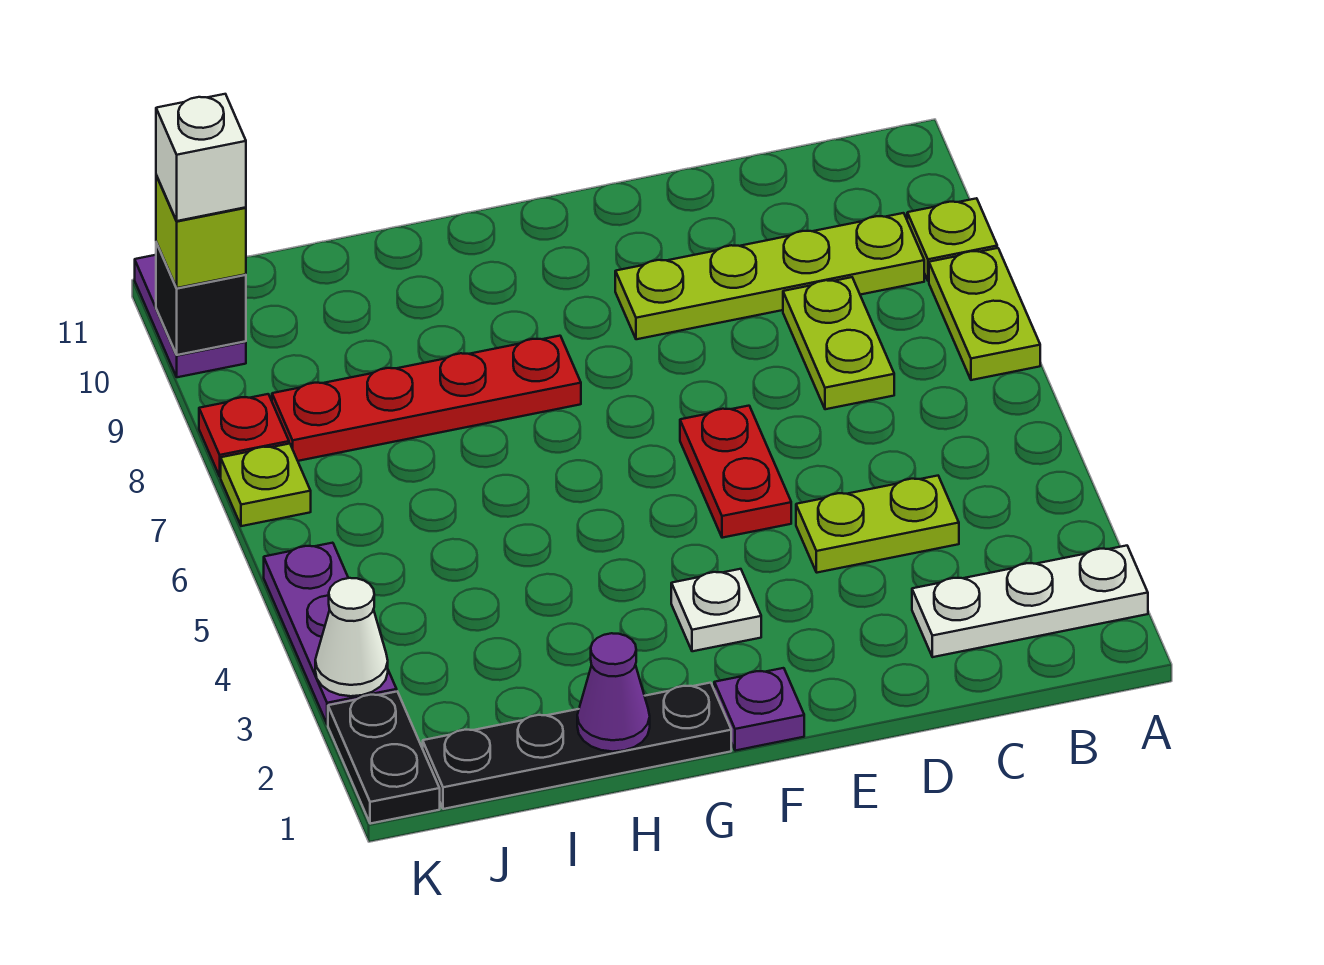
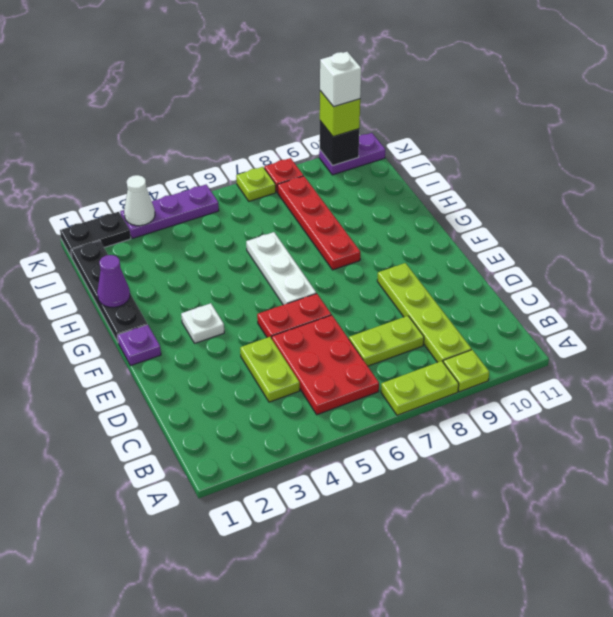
white plate A2:C2 level 1 -> white plate F6:H6 level 1
none -> red plate B5:D6 level 1

